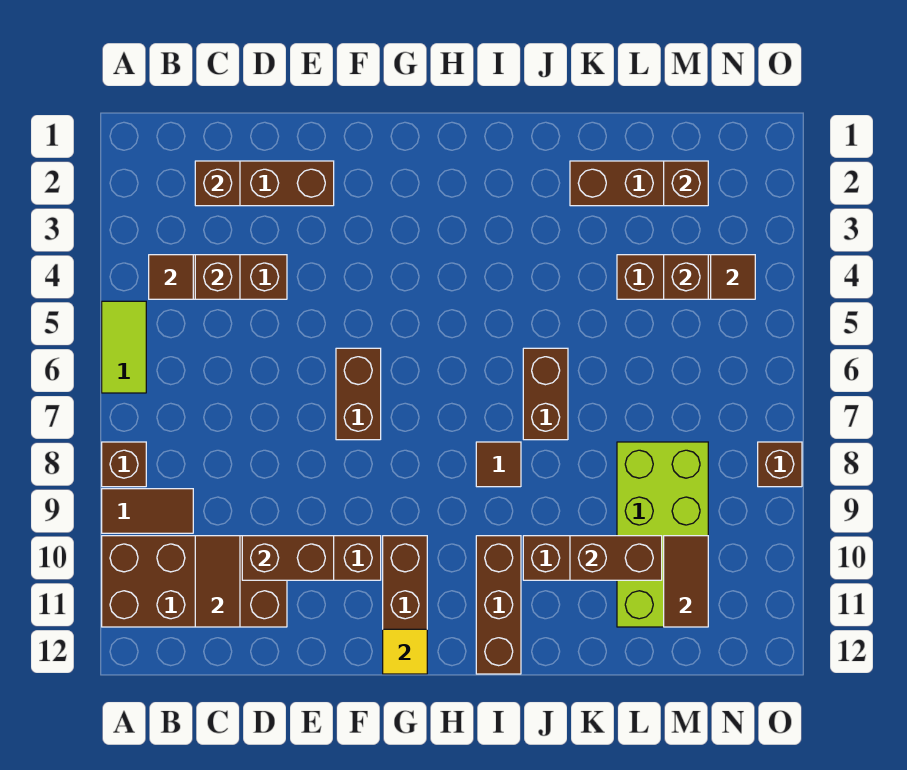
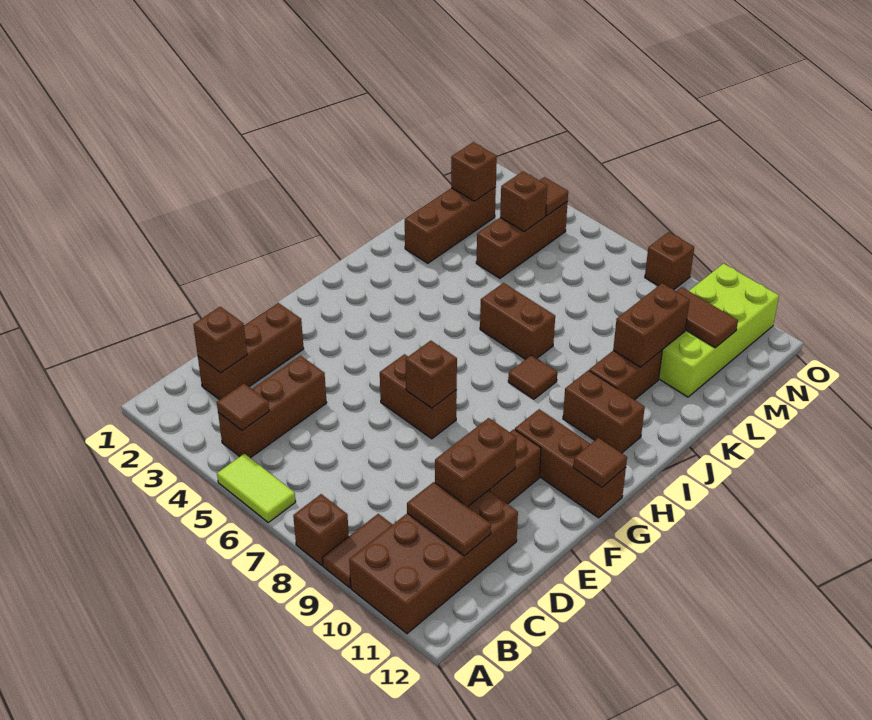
brown brick C4 level 2 -> brown brick F7 level 2
yellow tile G12 level 2 -> brown tile G12 level 2
brown brick I10:I12 level 1 -> brown brick I10:I11 level 1
lime brick L8:M11 level 1 -> lime brick L10:O11 level 1

